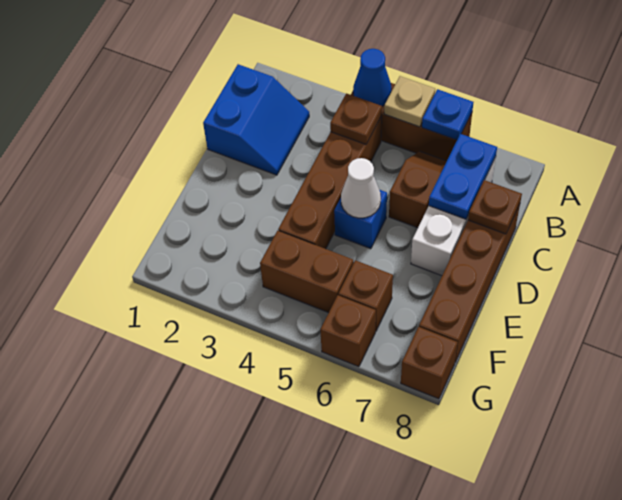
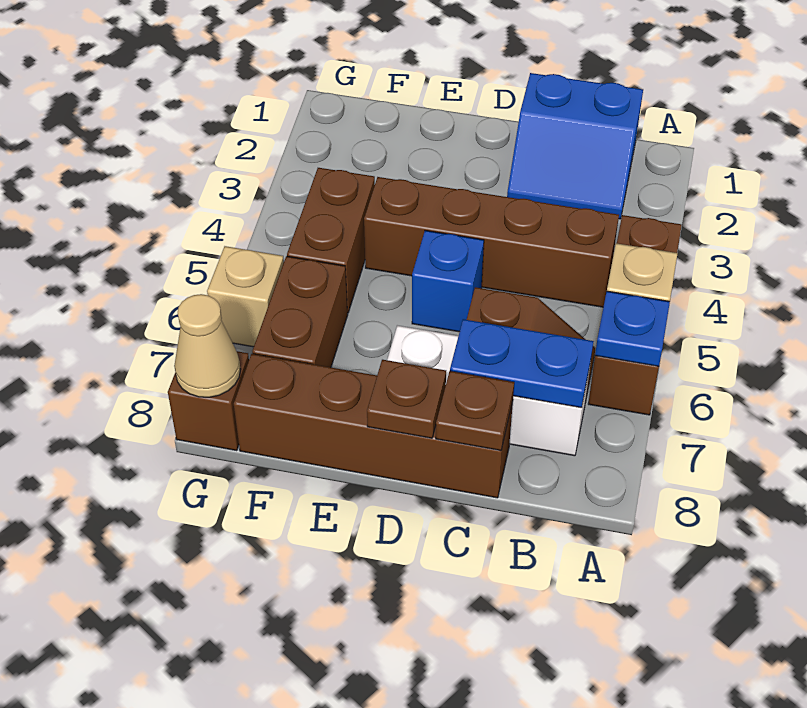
blue cone A4 level 2 -> none
brown plate B4 level 2 -> brown plate D8 level 2
white cone D5 level 2 -> none
brown brick F6 level 1 -> brown brick F6:F7 level 1
brown brick G6 level 1 -> tan brick G6 level 1
none -> tan cone G8 level 2

